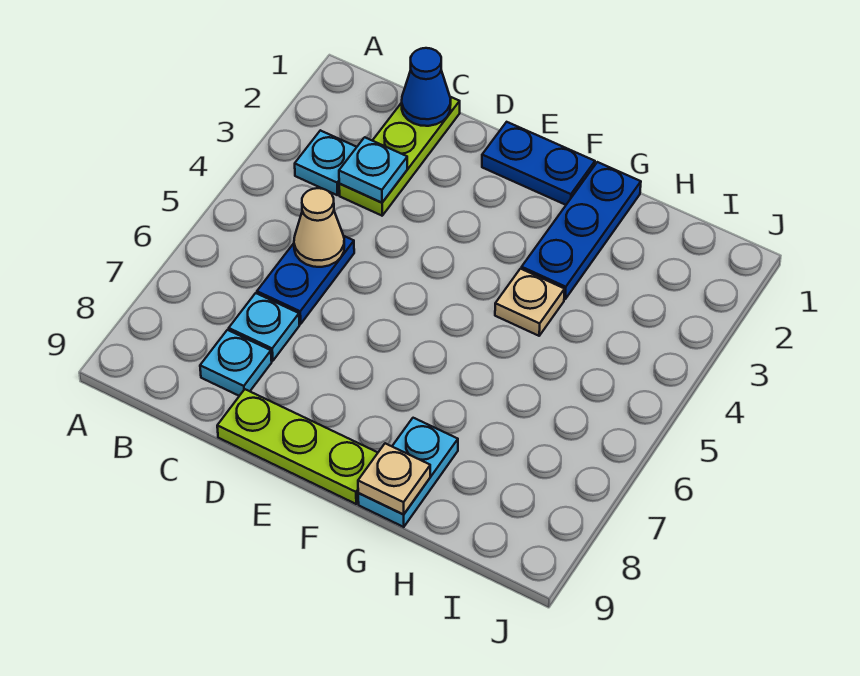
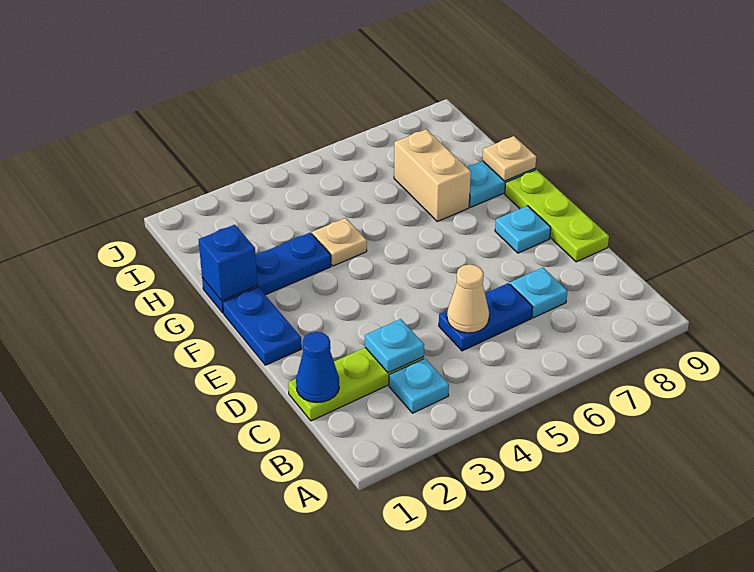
cyan plate C8 level 1 -> cyan plate E8 level 1
none -> blue brick G1 level 2
none -> tan brick G7:H7 level 1

